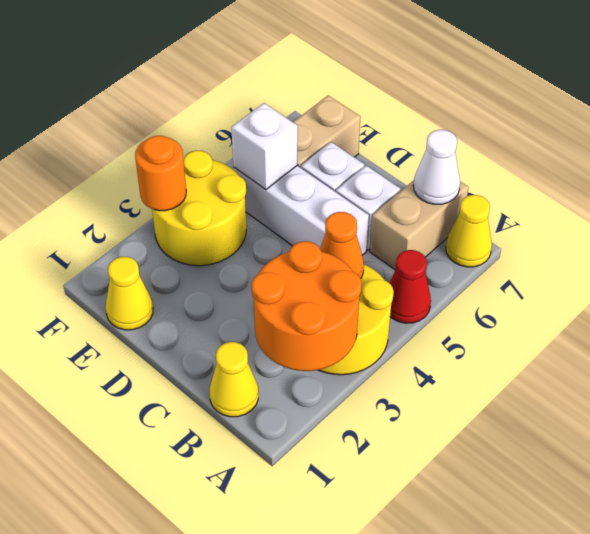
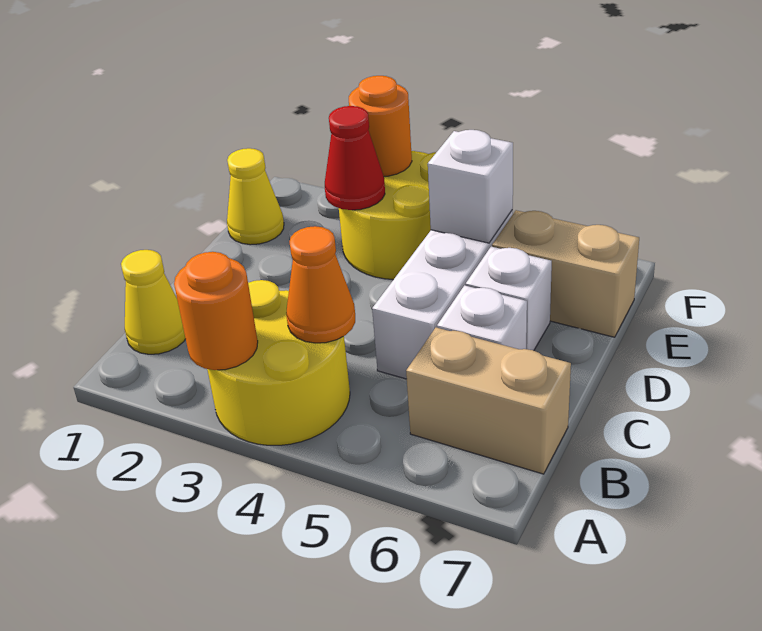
orange round brick A2:B3 level 2 -> orange round brick A3 level 2
red cone A5 level 1 -> red cone E3 level 2
yellow cone A7 level 1 -> none
white cone B7 level 2 -> none

